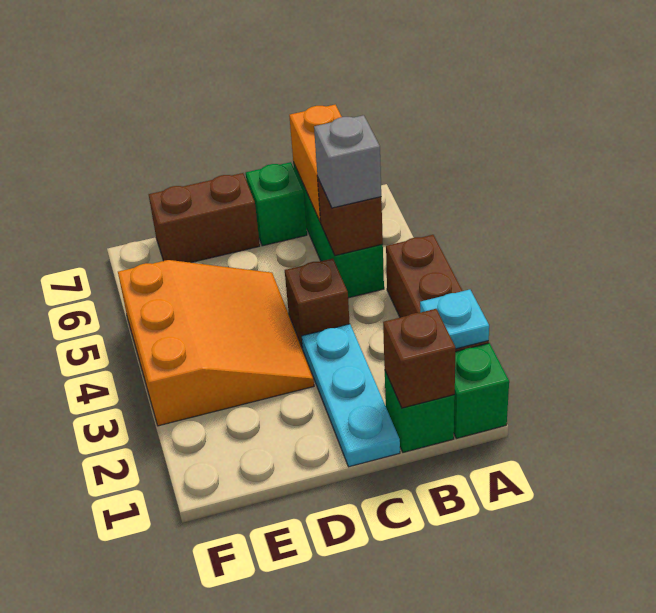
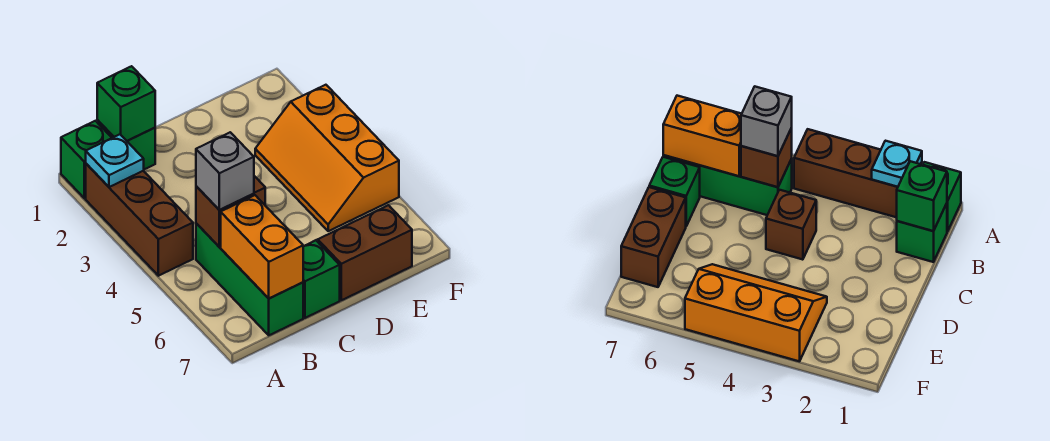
brown brick B1 level 2 -> green brick B1 level 2
cyan plate C1:C3 level 1 -> none
orange slope D3:F5 level 1 top F -> orange slope E3:F5 level 1 top F

